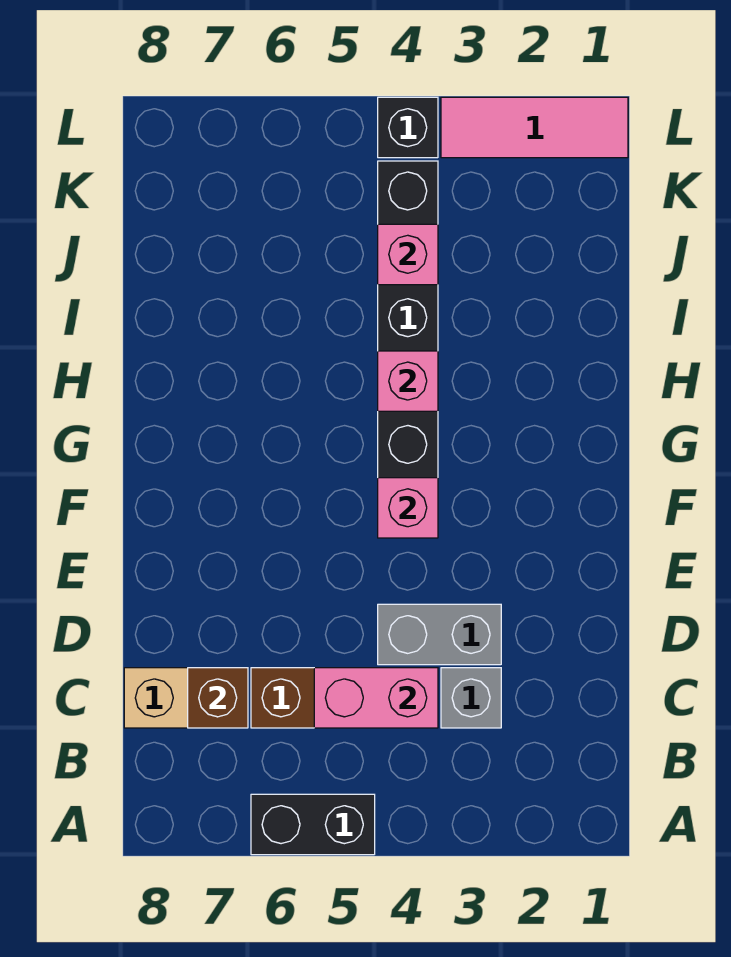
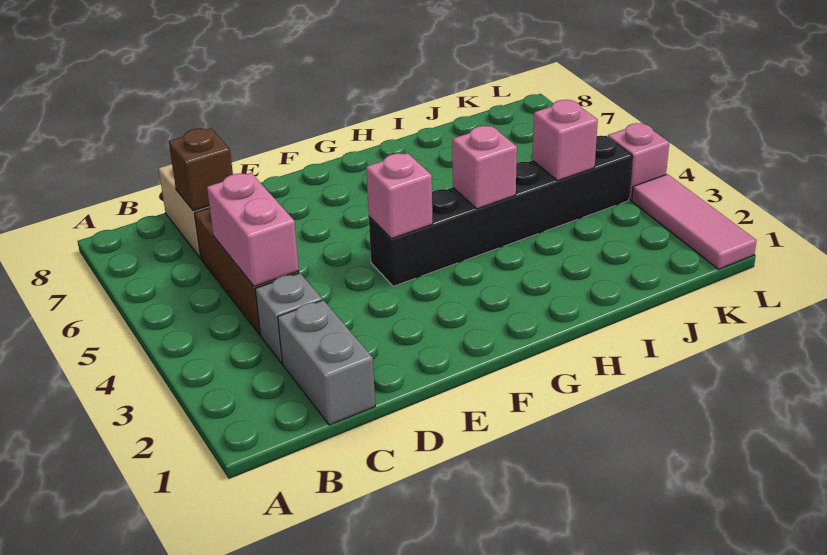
black brick A5:A6 level 1 -> none
grey brick D3:D4 level 1 -> grey brick C1:C2 level 1
black brick L4 level 1 -> pink brick L4 level 1

